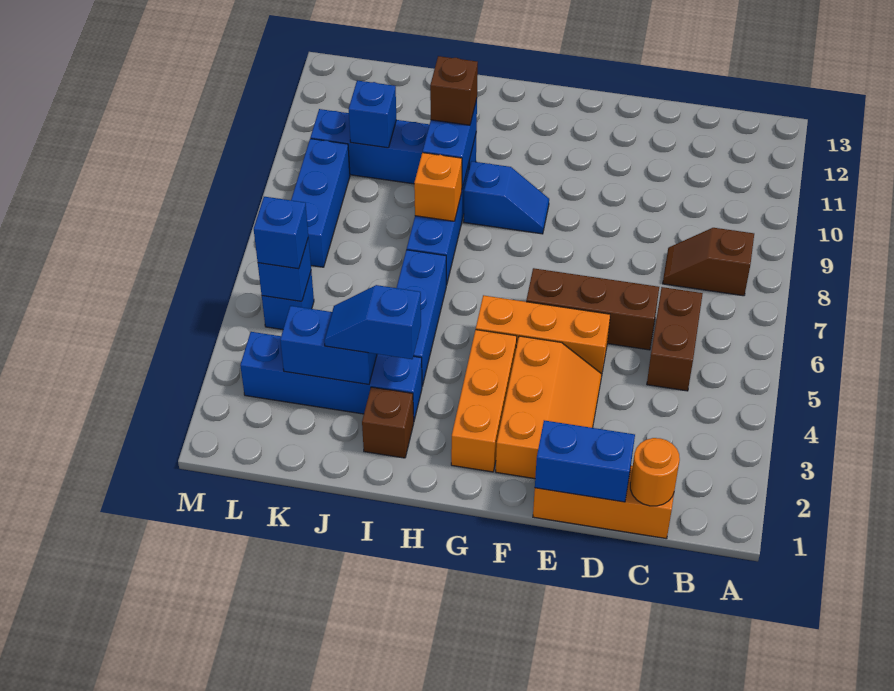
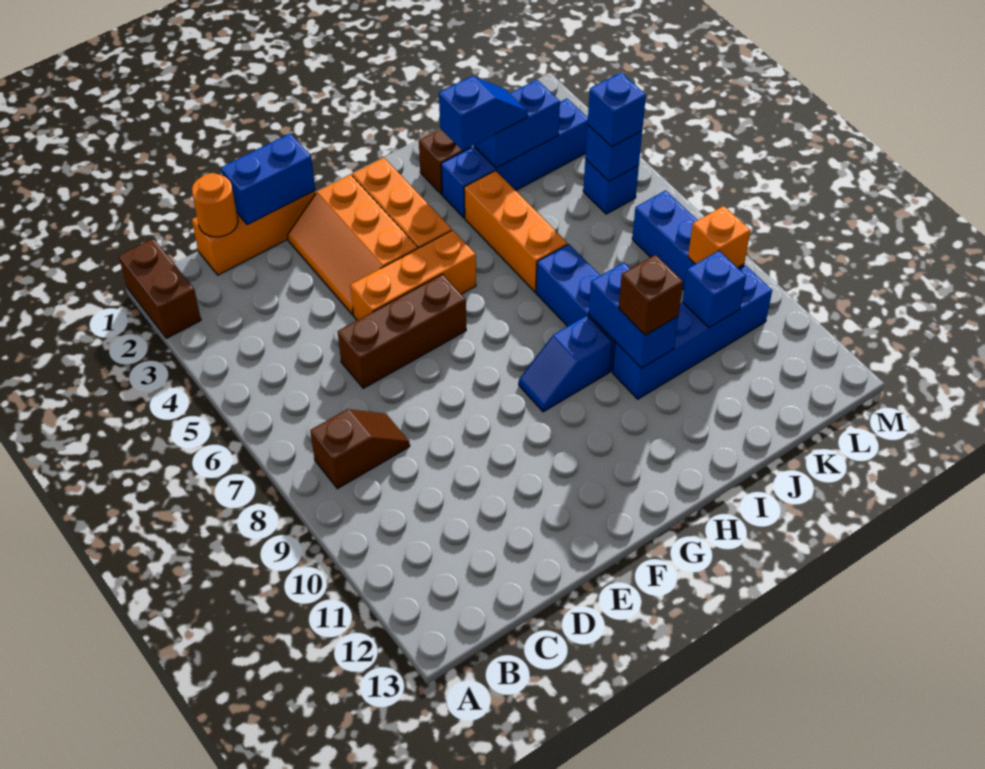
brown brick C5:C6 level 1 -> brown brick A1:A2 level 1
blue brick I4:I6 level 1 -> orange brick I4:I6 level 1
orange brick I8 level 2 -> orange brick L9 level 2

